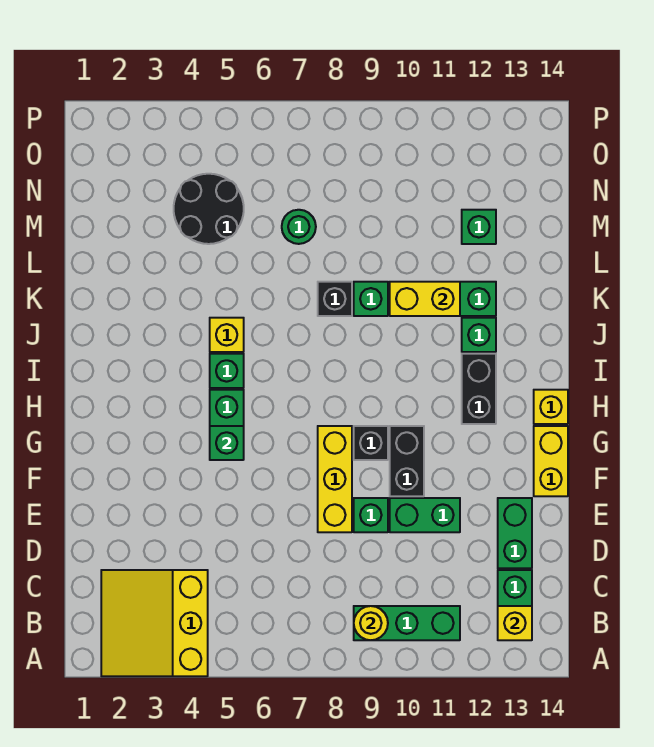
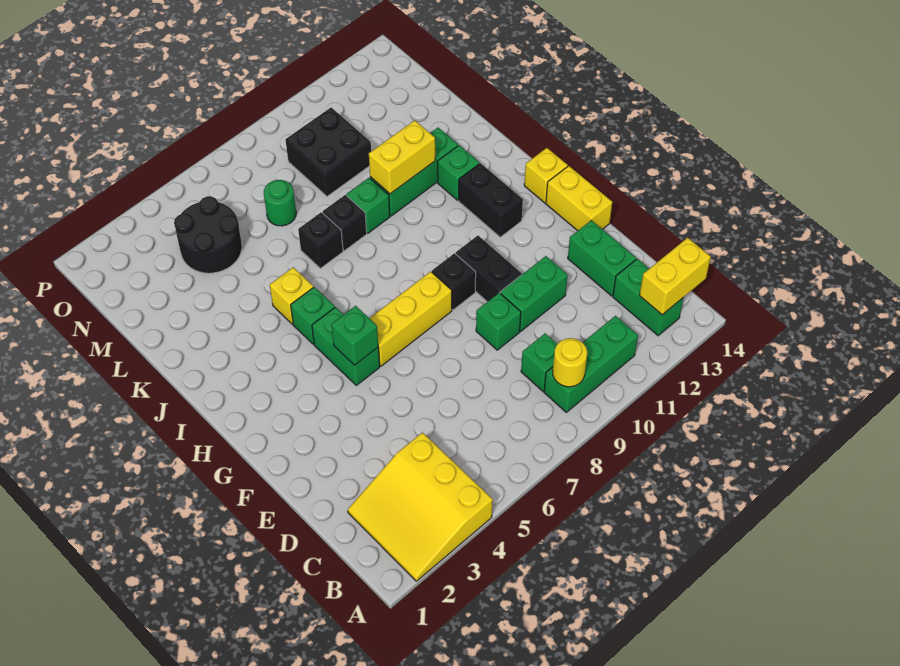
yellow brick B13 level 2 -> yellow brick B13:B14 level 2
yellow brick E8:G8 level 1 -> yellow brick G6:G8 level 1
none -> black brick K7 level 1
none -> black brick M9:N10 level 1
green brick M12 level 1 -> green brick C9 level 1

